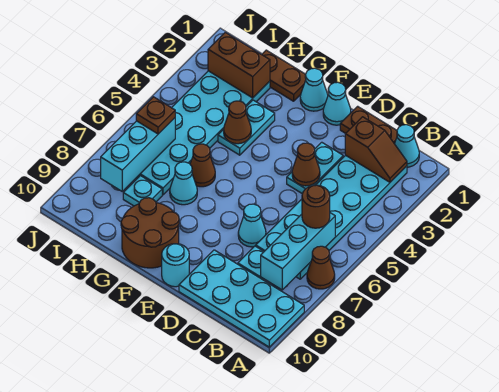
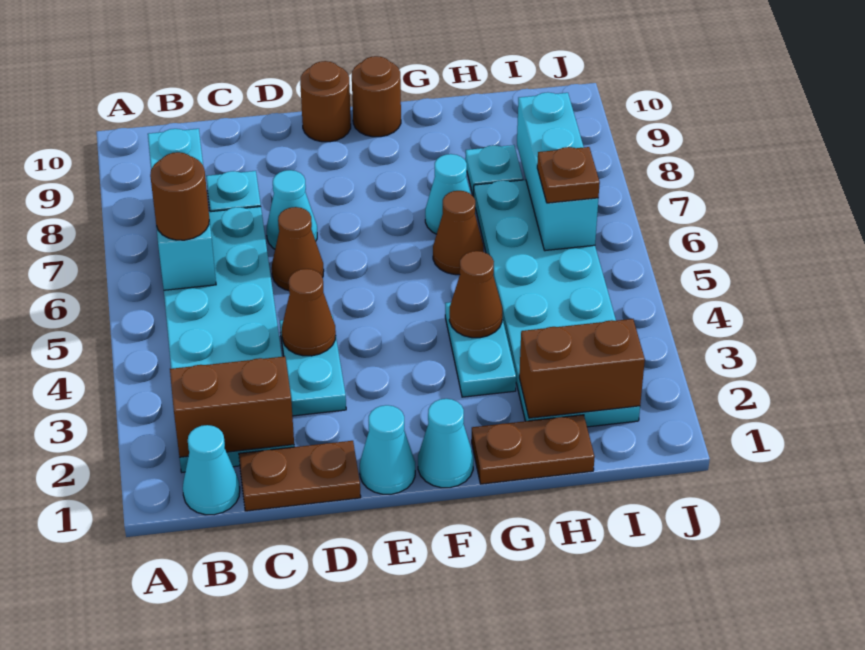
brown cone A7 level 1 -> brown cone D6 level 1
cyan plate A9:D10 level 1 -> none
brown slope B2:C2 level 2 top C -> brown brick B2:C2 level 2
cyan round brick E10 level 1 -> brown round brick E10 level 1
brown round brick F9:G10 level 1 -> brown round brick F10 level 1

